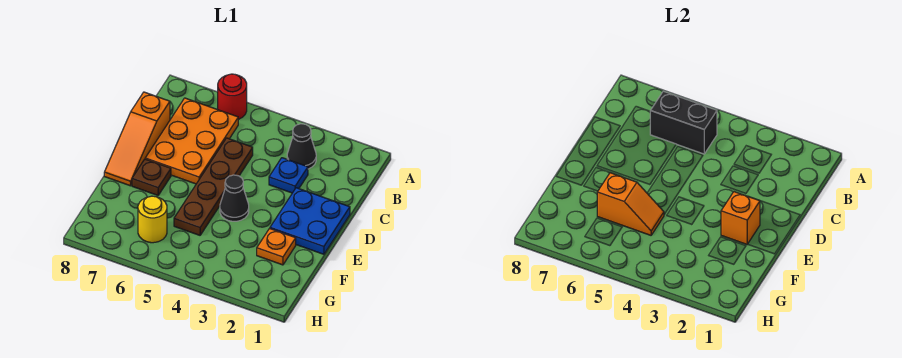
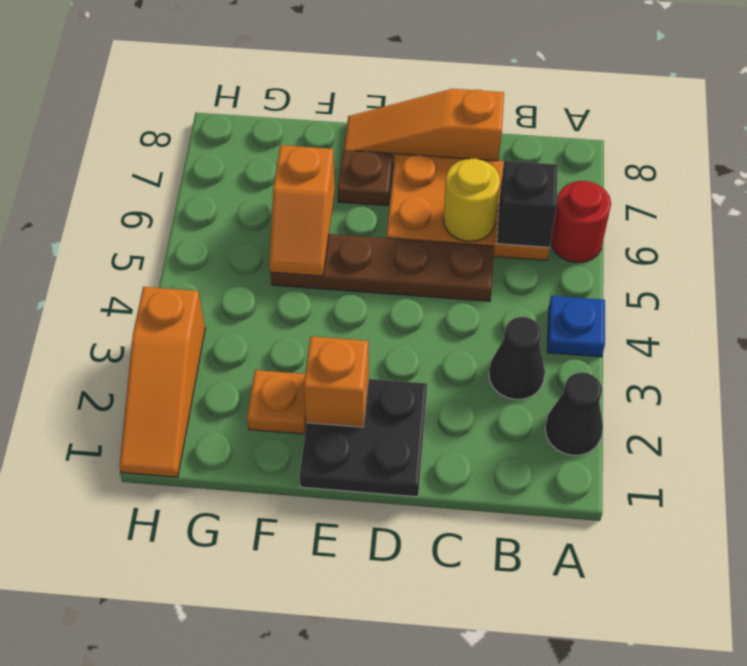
black brick B5:B6 level 2 -> black brick B6 level 2
blue plate C3 level 1 -> blue plate A4 level 1
blue plate D1:E2 level 1 -> black plate D1:E2 level 1
black cone E4 level 1 -> black cone A2 level 1
yellow round brick G6 level 1 -> yellow round brick C6 level 2
none -> orange slope H1:H3 level 1 top 3

